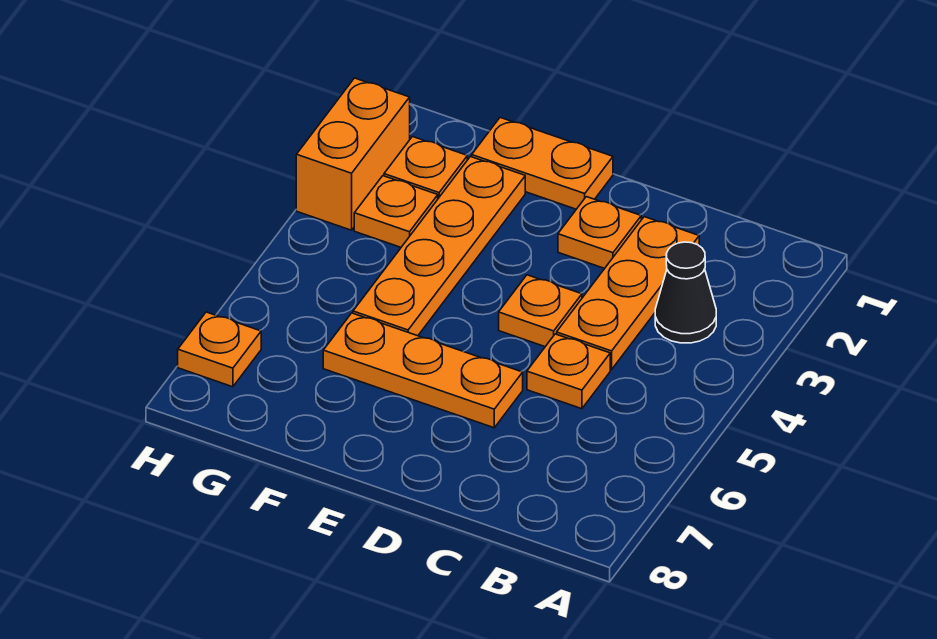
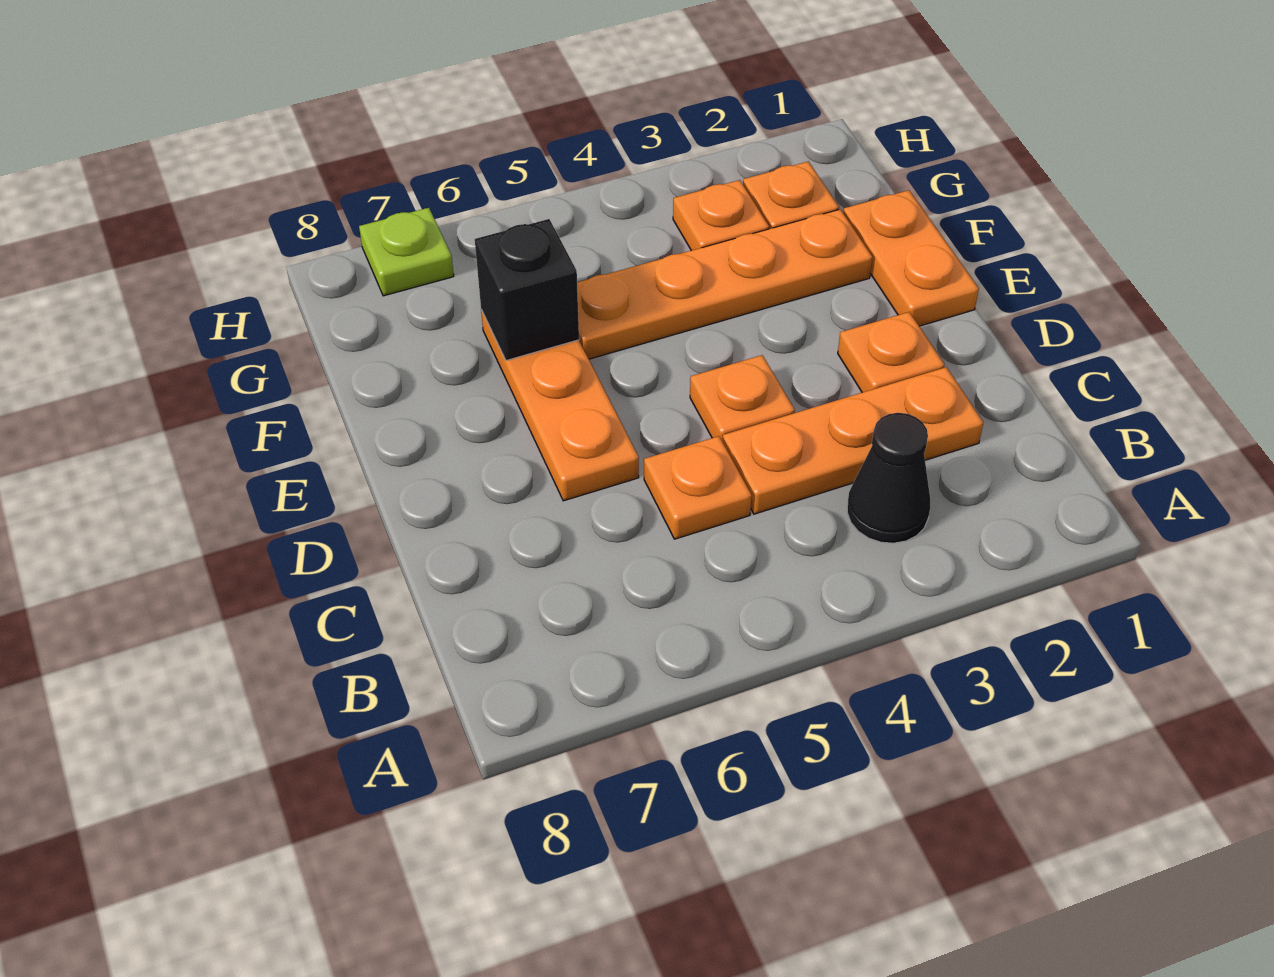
none -> black brick F6 level 2
orange brick H2:H3 level 1 -> none
orange plate H7 level 1 -> lime plate H7 level 1

